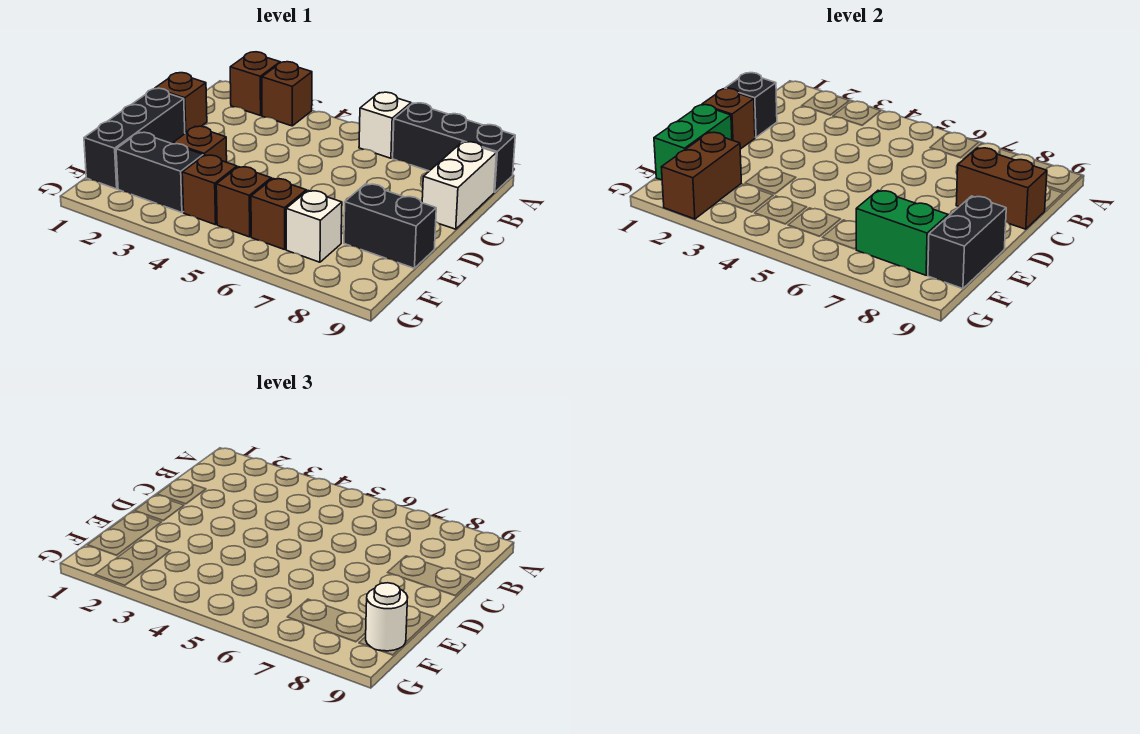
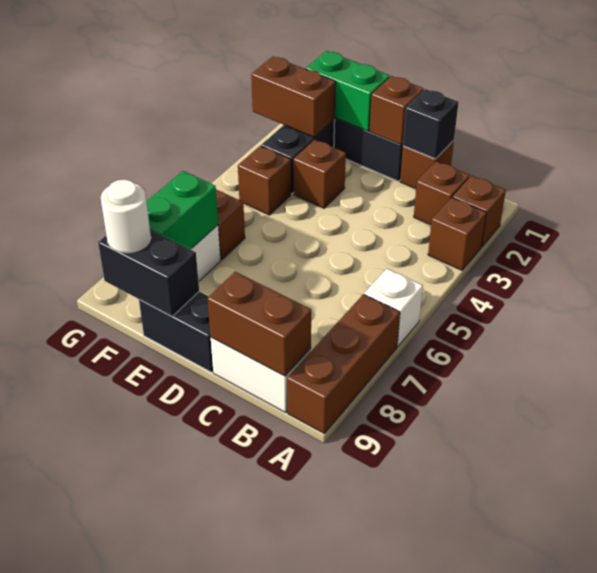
black brick A7:A9 level 1 -> brown brick A7:A9 level 1
brown brick C8:C9 level 2 -> brown brick B9:C9 level 2
black brick E8:E9 level 1 -> black brick D9:E9 level 1
brown brick F5 level 1 -> brown brick B2 level 1

